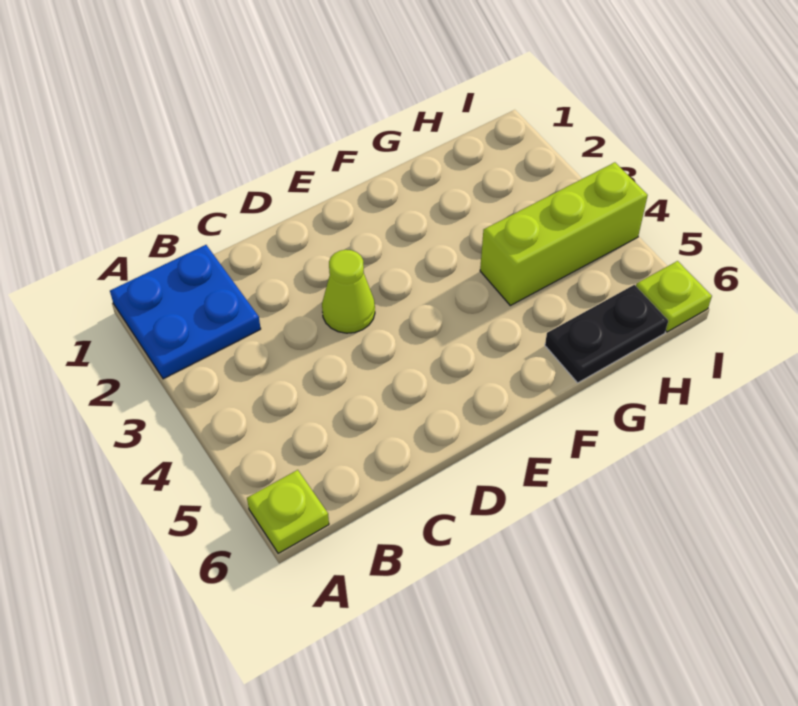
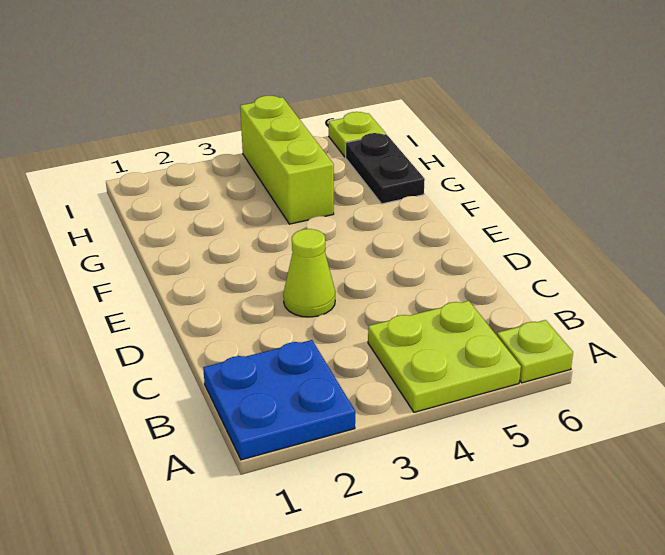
none -> lime plate A4:B5 level 1

